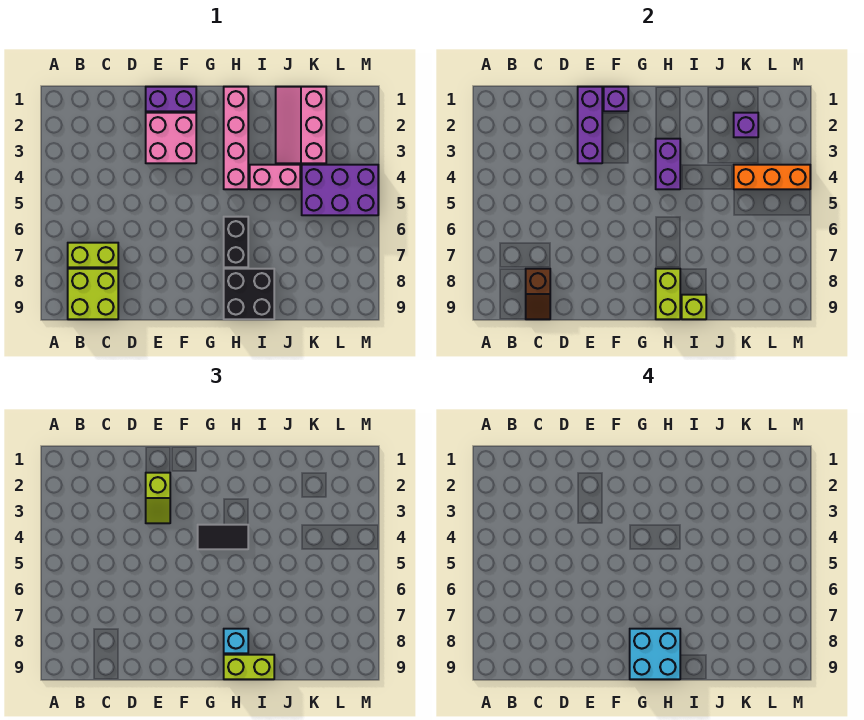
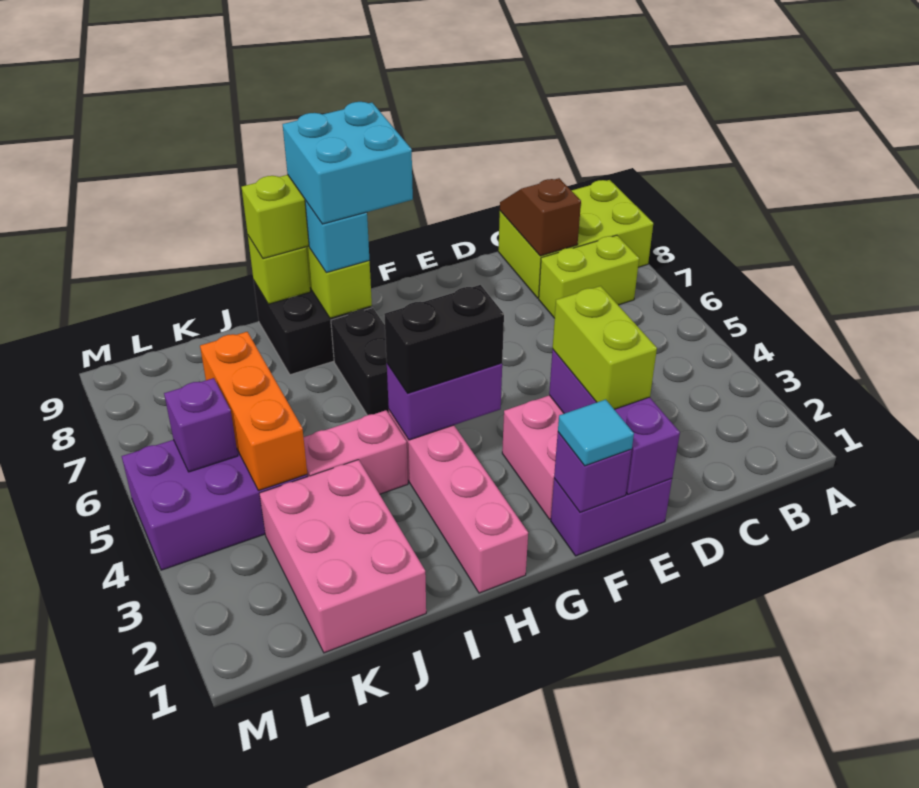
lime brick B8:C9 level 1 -> lime brick A8:C9 level 1
lime slope E2:E3 level 3 top 2 -> lime brick E2:E3 level 3
none -> cyan tile F1 level 3
black tile G4:H4 level 3 -> black brick G4:H4 level 3
purple brick H3:H4 level 2 -> purple brick G4:H4 level 2
pink slope J1:K3 level 1 top K -> pink brick J1:K3 level 1
purple brick K2 level 2 -> purple brick L5 level 2
orange brick K4:M4 level 2 -> orange brick K4:K6 level 2

